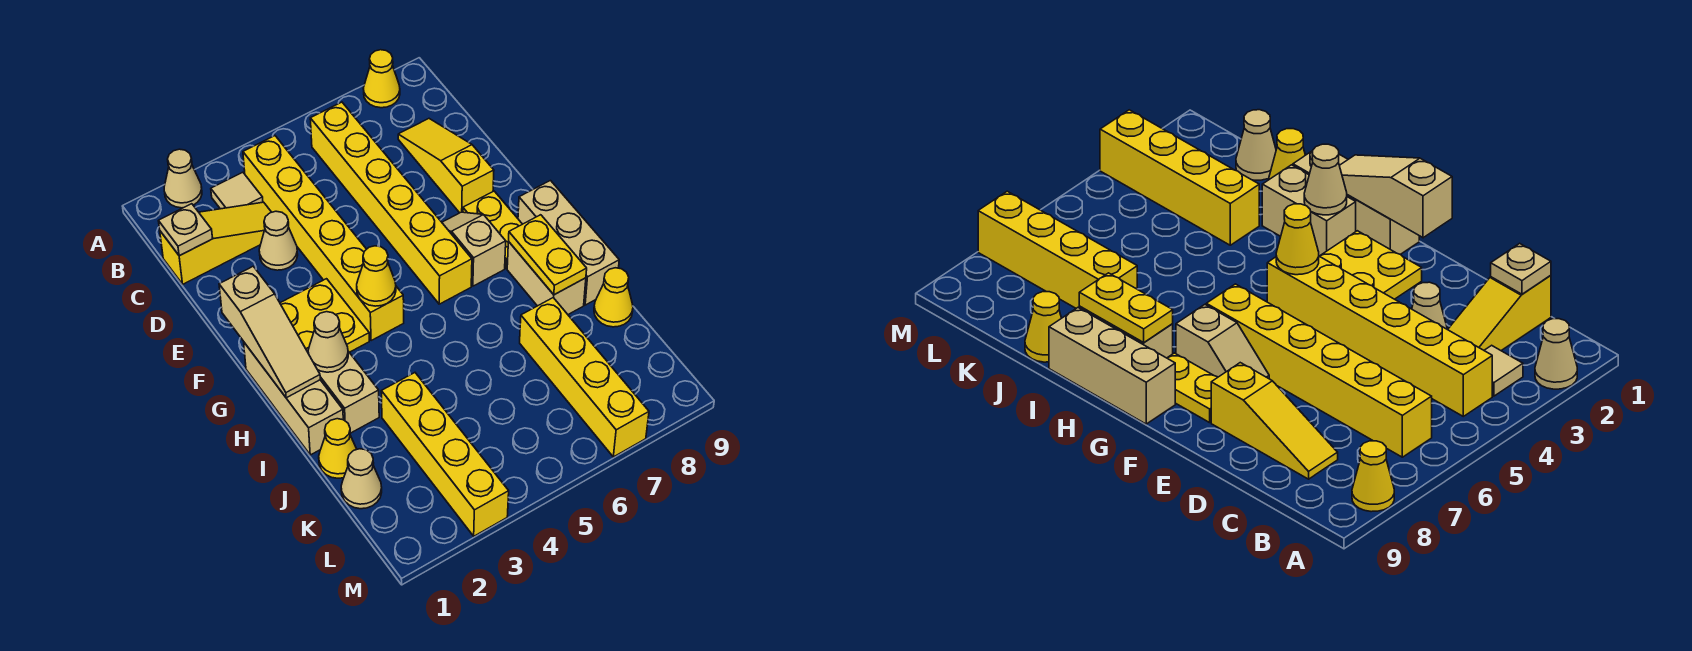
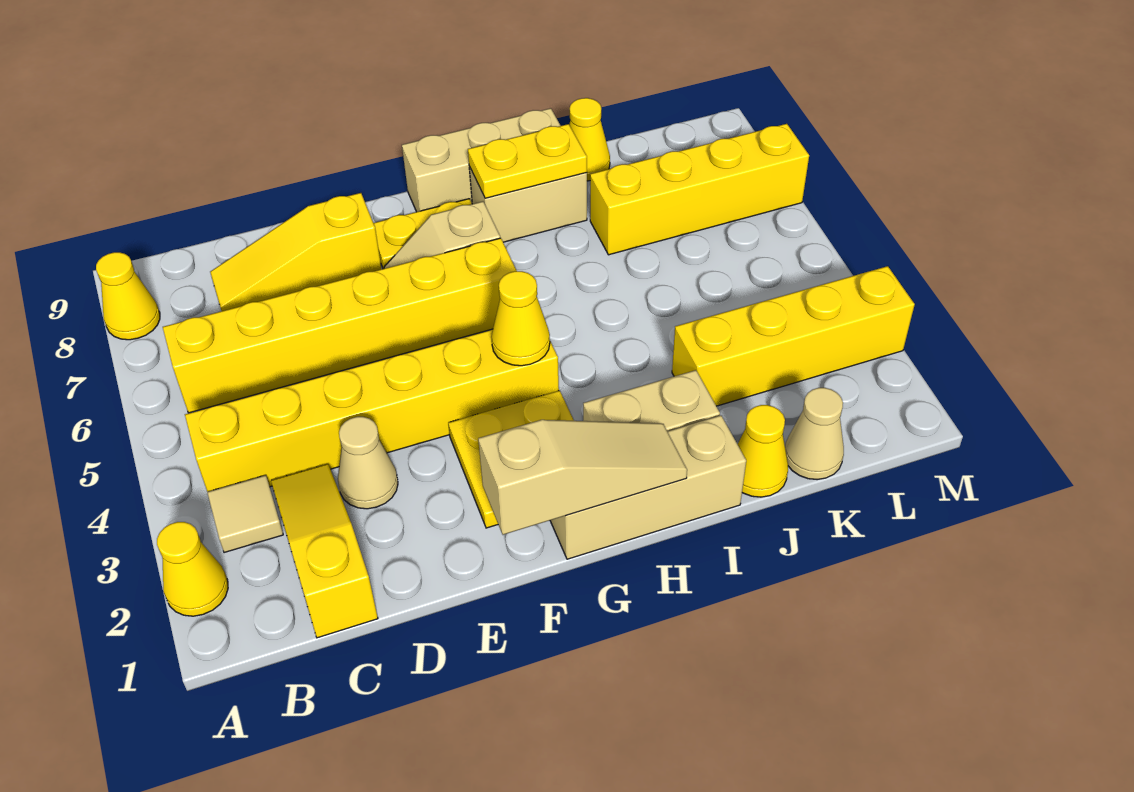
tan cone A2 level 1 -> yellow cone A2 level 1
tan plate C1 level 2 -> none
tan cone H2 level 2 -> none

